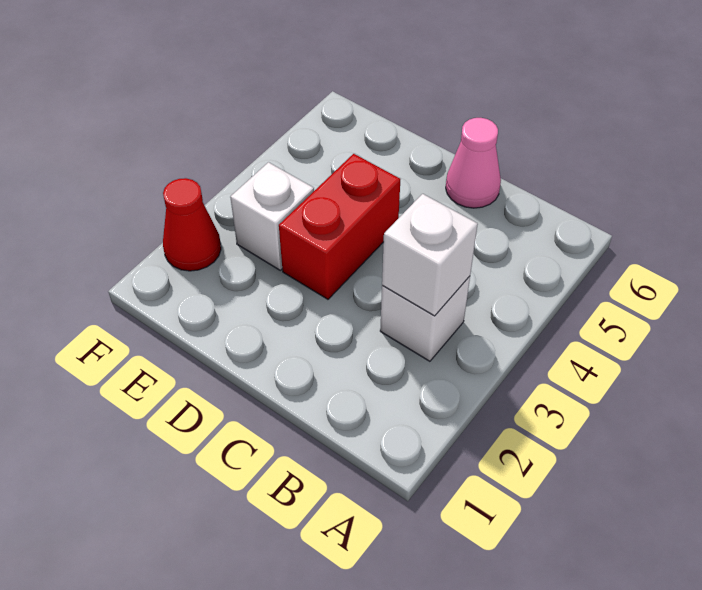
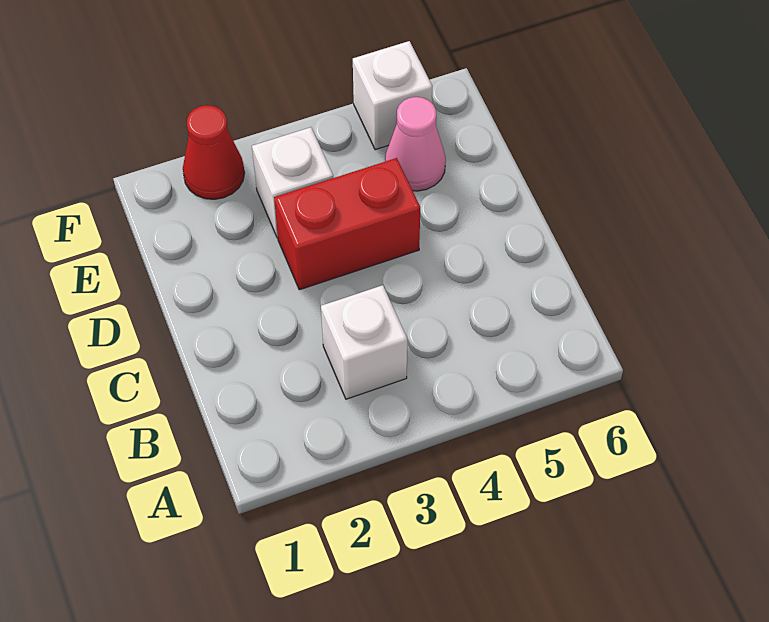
white brick B3 level 2 -> white brick F5 level 1
pink cone C6 level 1 -> pink cone E5 level 1

